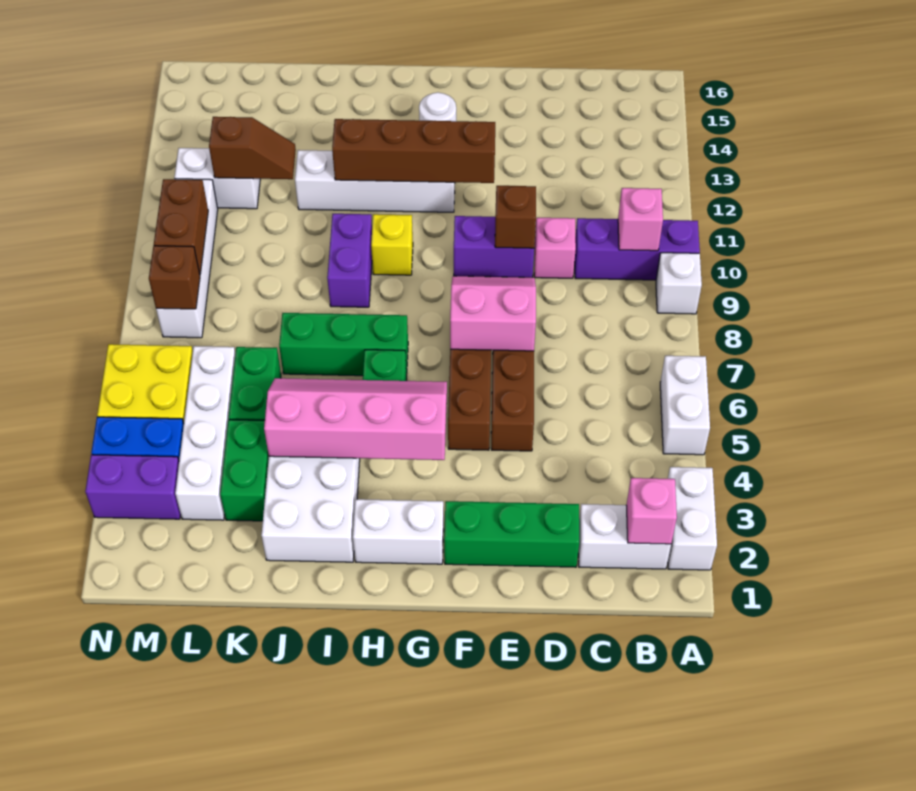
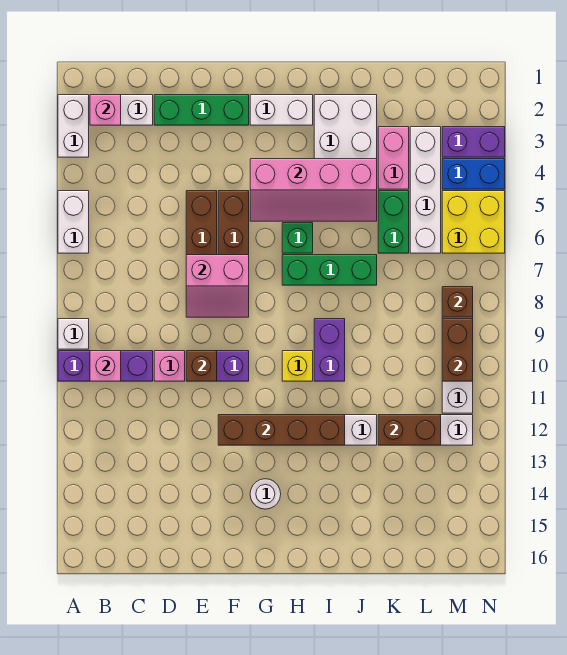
green brick K3:K4 level 1 -> pink brick K3:K4 level 1
brown slope K12:L12 level 2 top L -> brown brick K12:L12 level 2

